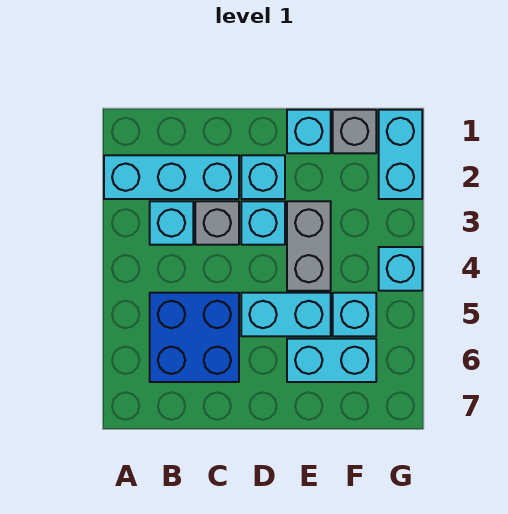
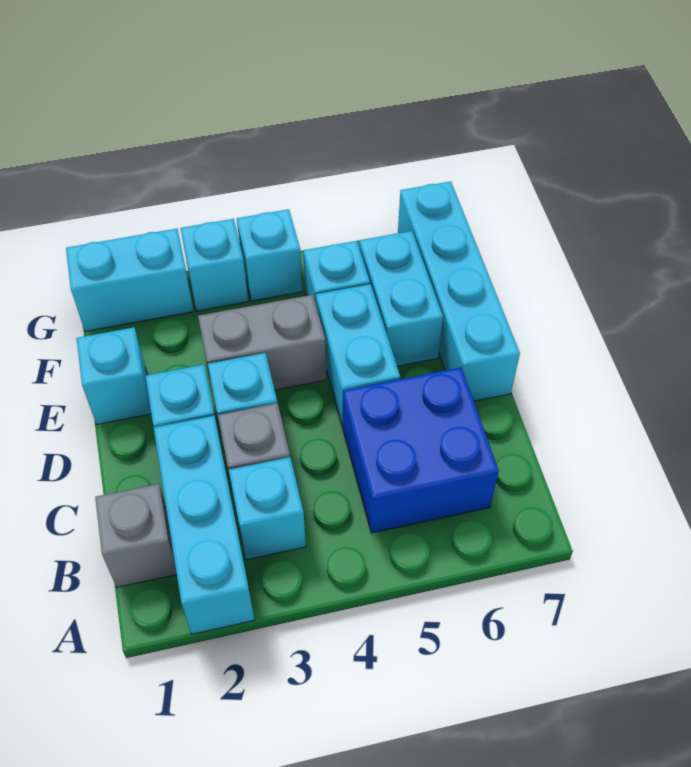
none -> cyan brick D7:G7 level 1
grey brick F1 level 1 -> grey brick B1 level 1
none -> cyan brick G3 level 1

